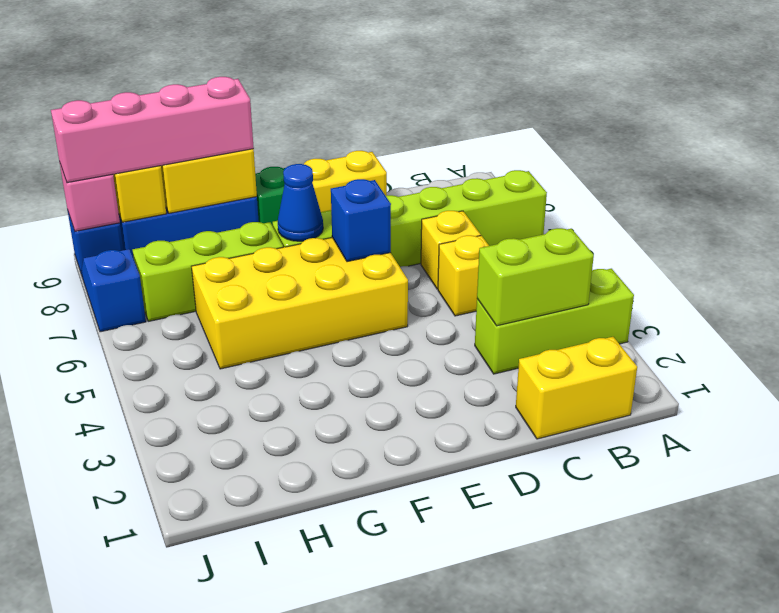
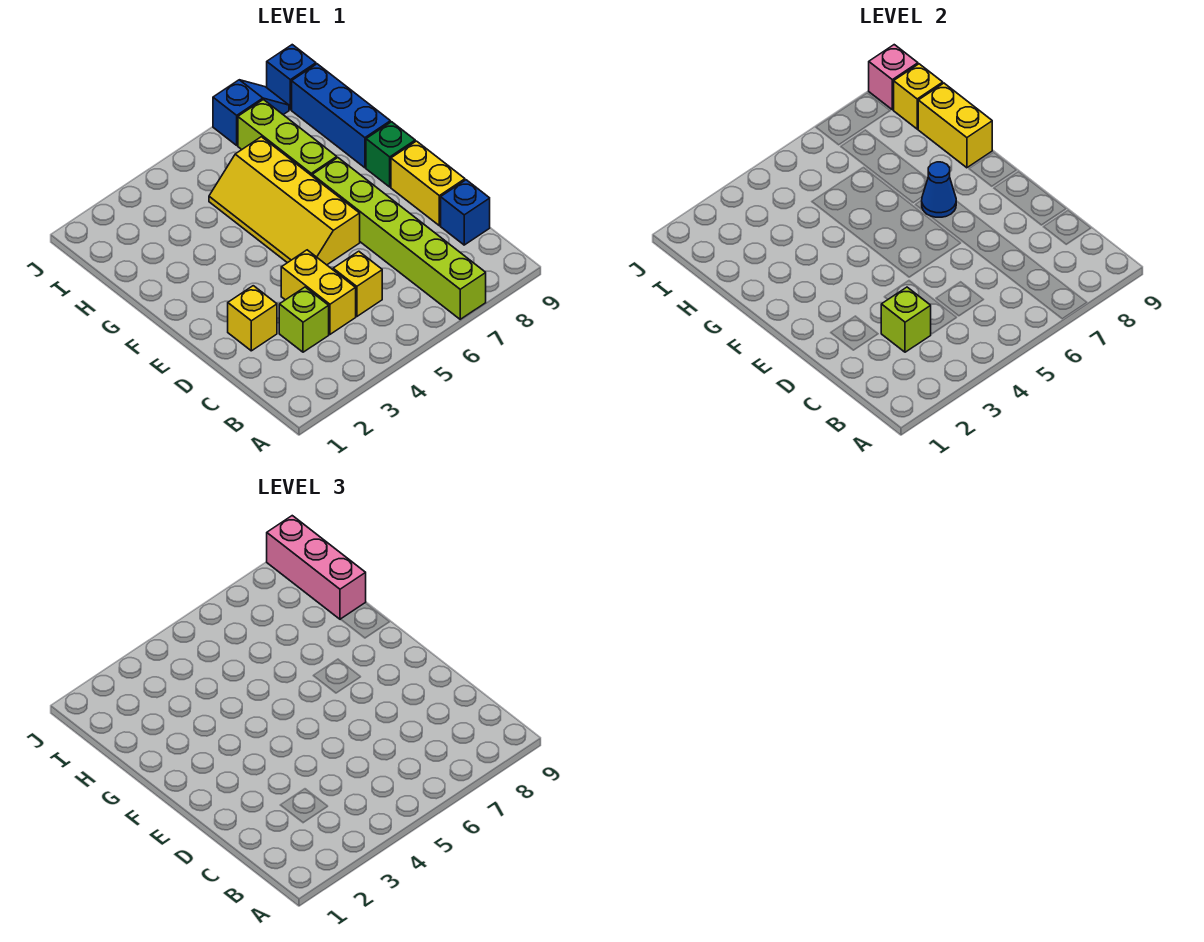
lime brick A3:C3 level 1 -> lime brick C3 level 1
yellow brick B1:C1 level 1 -> yellow brick C4:D4 level 1
lime brick B3:C3 level 2 -> lime brick C3 level 2
yellow brick C6 level 1 -> yellow brick D2 level 1
yellow brick E5:H6 level 1 -> yellow slope E5:H6 level 1 top 6
blue brick E6 level 2 -> blue brick C9 level 1
pink brick G9:J9 level 3 -> pink brick H9:J9 level 3

